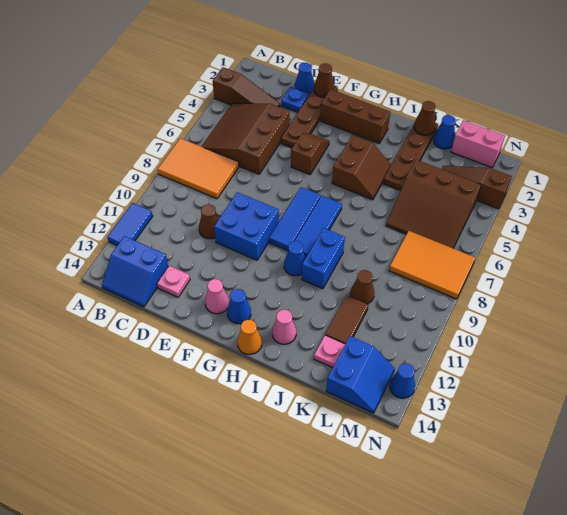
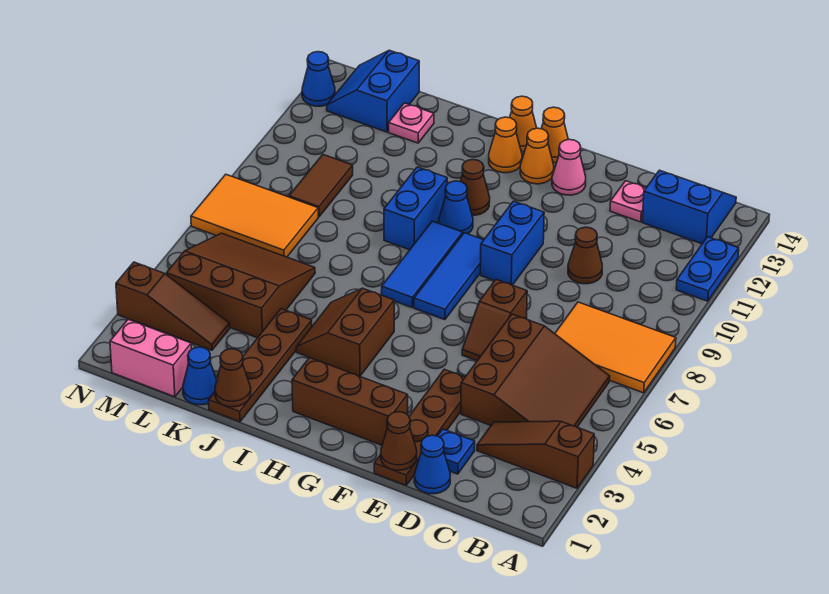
blue tile A11:A12 level 1 -> blue plate A11:A12 level 1
blue brick E9:F10 level 1 -> blue brick F9:F10 level 1
brown slope F4:F5 level 1 top 5 -> brown slope E6:E7 level 1 top 7
blue cone G13 level 1 -> orange cone G13 level 1
none -> orange cone G14 level 1
none -> orange cone H13 level 1
pink cone I13 level 1 -> none
brown cone K10 level 1 -> brown cone H11 level 1
brown tile K11:K12 level 1 -> brown tile L9:L10 level 1

